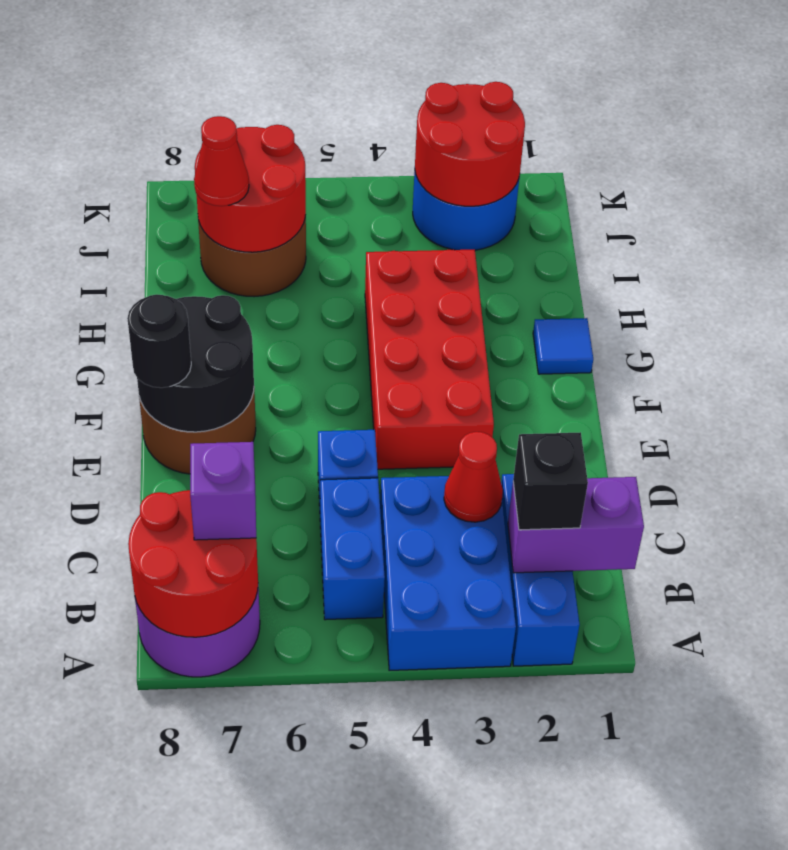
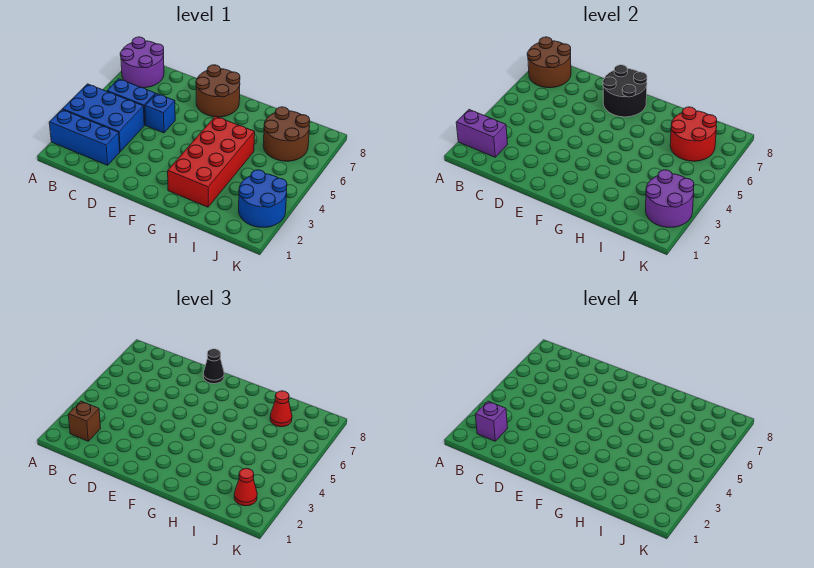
red round brick A7:B8 level 2 -> brown round brick A7:B8 level 2
purple brick B1:B2 level 2 -> purple brick A2:B2 level 2
black brick B2 level 3 -> brown brick B2 level 3
purple brick B7 level 3 -> purple brick B2 level 4
red cone C3 level 2 -> red cone J2 level 3
red brick E3:H4 level 1 -> red brick G2:H5 level 1
black round brick E8 level 3 -> black cone E8 level 3
blue tile G1 level 1 -> none
red round brick J2:K3 level 2 -> purple round brick J2:K3 level 2

